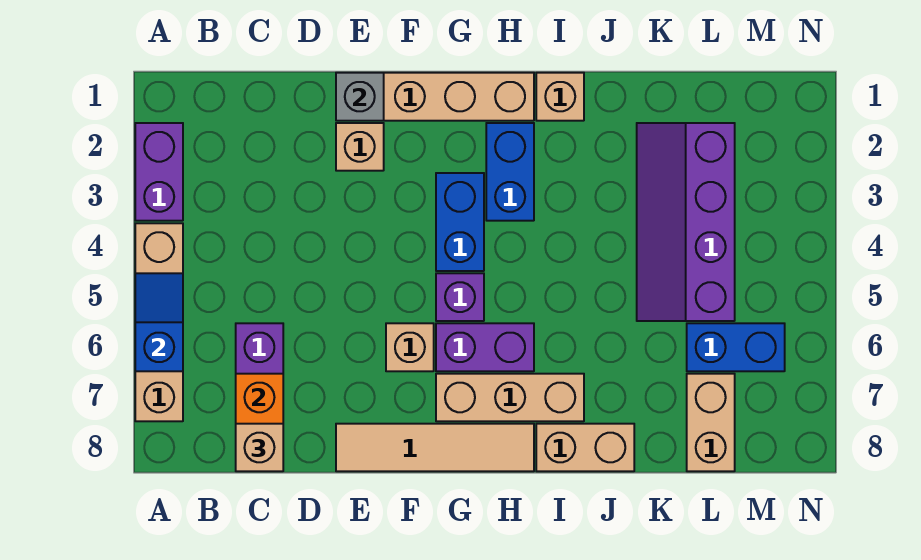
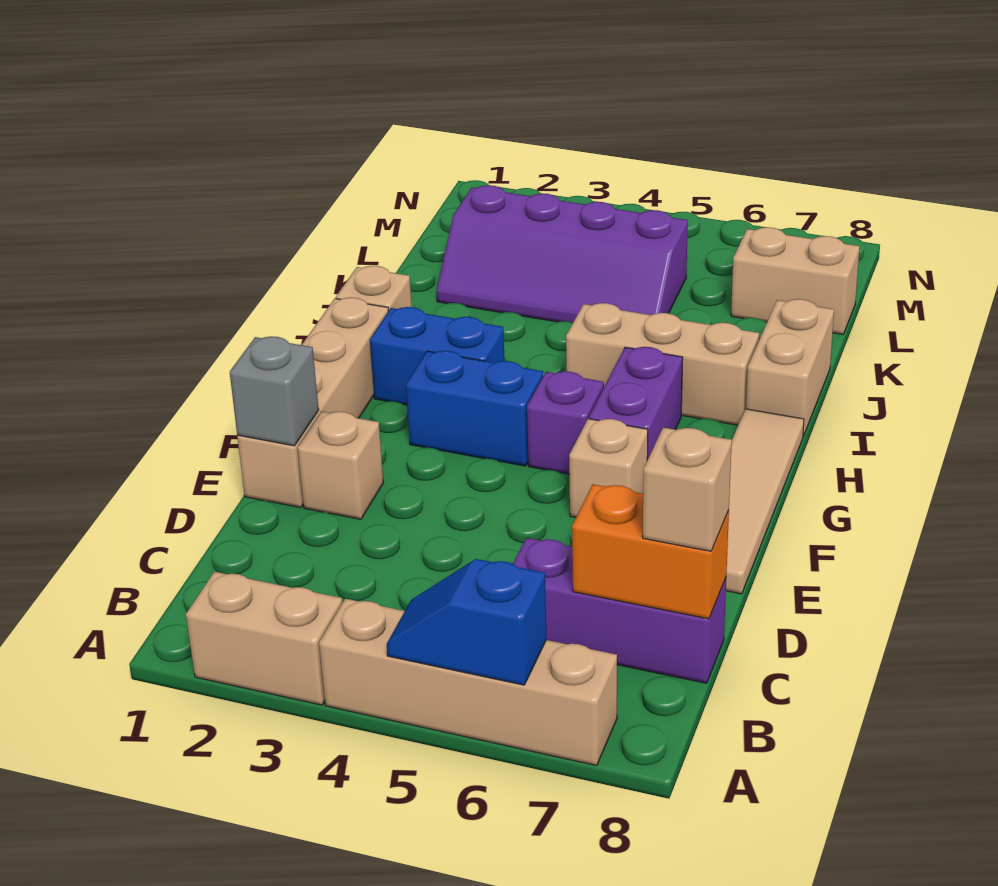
purple brick A2:A3 level 1 -> tan brick A2:A3 level 1
tan brick G7:I7 level 1 -> tan brick I5:I7 level 1
blue brick L6:M6 level 1 -> none

